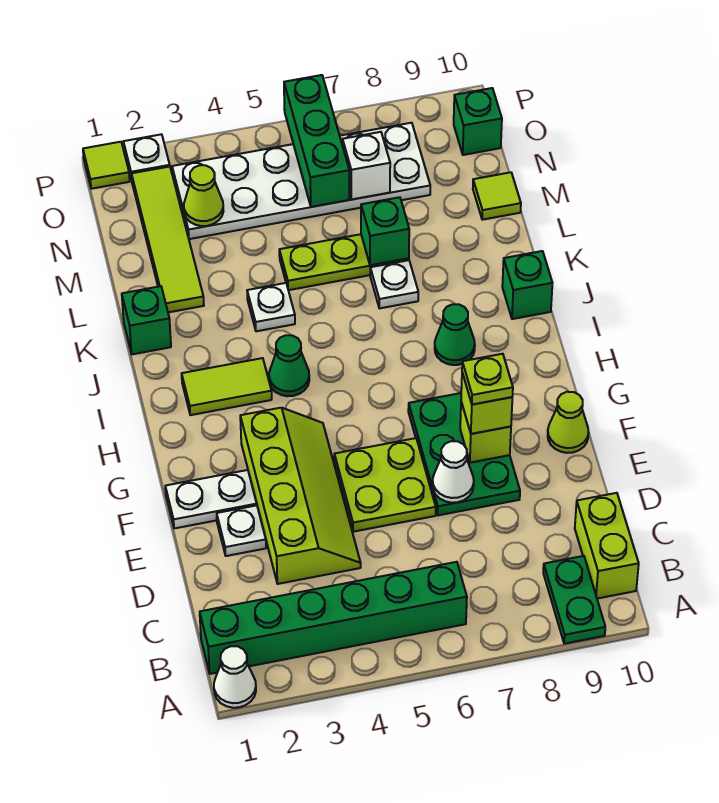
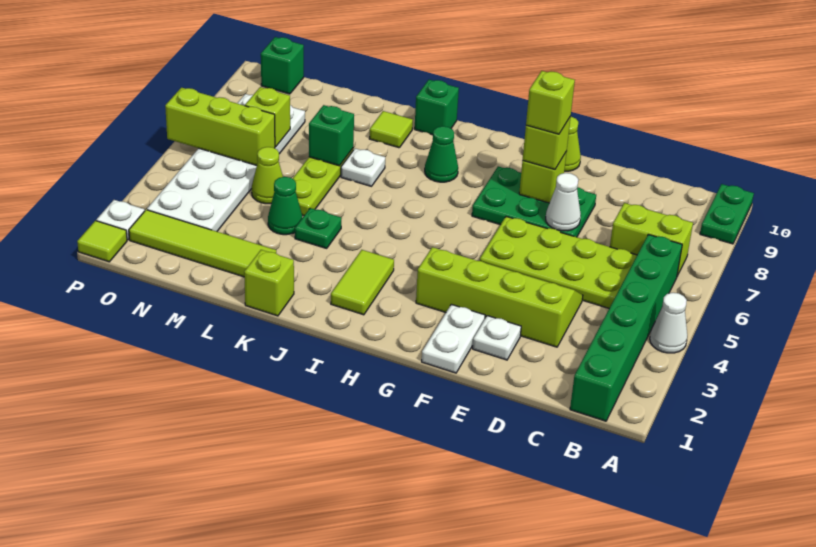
white cone A1 level 1 -> white cone A4 level 1
green plate A9:B9 level 1 -> green plate A9:A10 level 1
lime brick B10:C10 level 1 -> lime brick B7:C7 level 1
lime plate E5:F6 level 1 -> lime plate C5:F6 level 1
lime plate F8 level 4 -> lime brick F8 level 4
green cone I4 level 1 -> green cone L4 level 1
green brick K1 level 1 -> lime brick K1 level 1
white plate K4 level 1 -> green plate K4 level 1
lime tile M10 level 1 -> lime tile K9 level 1
lime cone N3 level 2 -> lime cone M5 level 1
green brick N6:P6 level 2 -> lime brick N6:P6 level 2
white brick N7 level 2 -> lime brick N7 level 2

